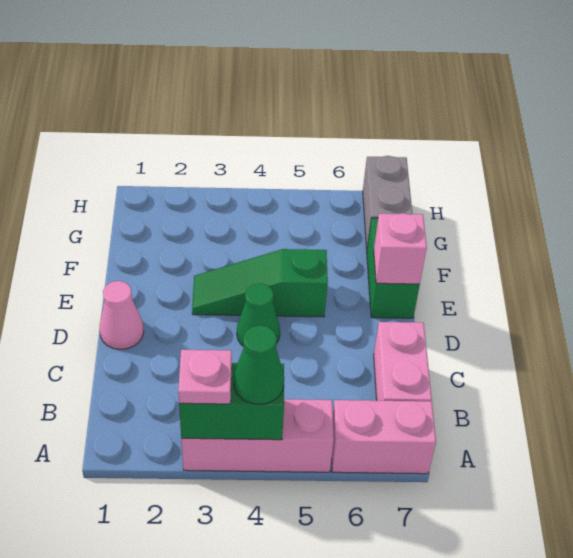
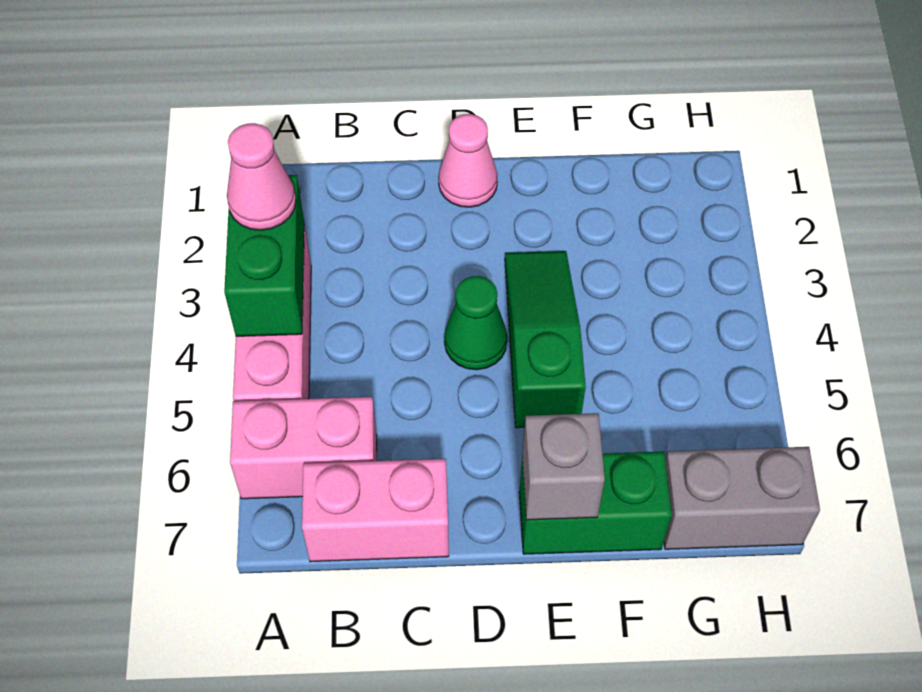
pink plate A3 level 3 -> pink cone A3 level 3
green cone A4 level 3 -> none
pink brick A6:A7 level 1 -> pink brick A6:B6 level 1
pink brick E7 level 2 -> grey brick E7 level 2

